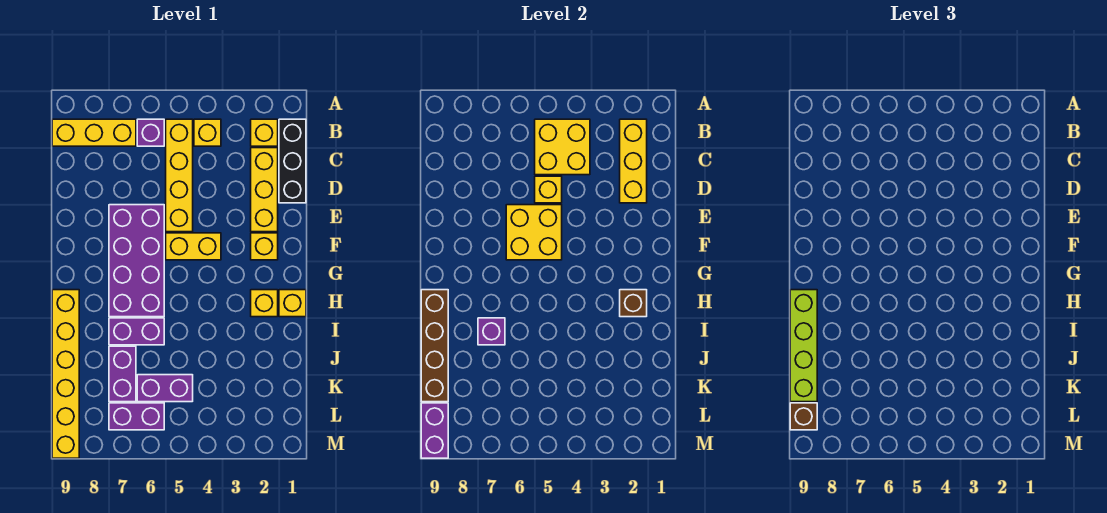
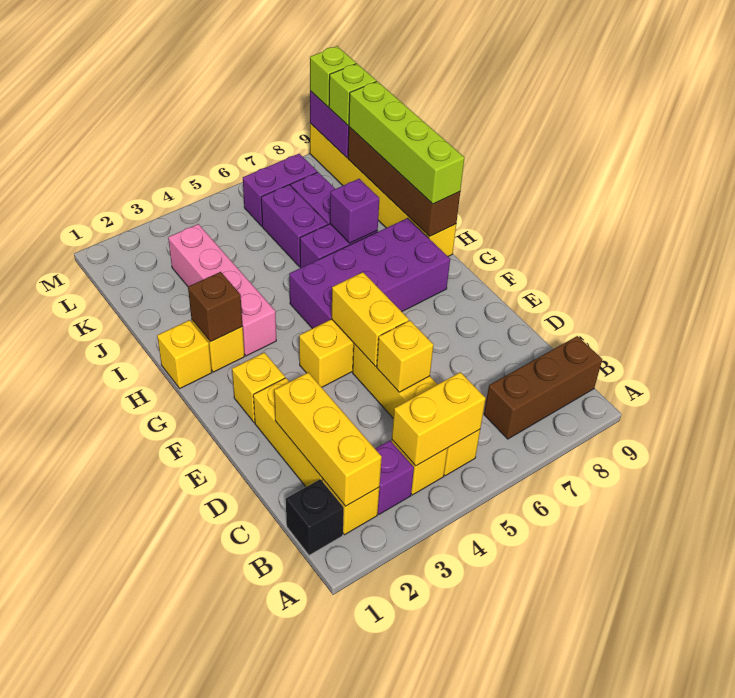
black brick B1:D1 level 1 -> black brick B1 level 1
yellow brick B4:C5 level 2 -> yellow brick B4:B5 level 2
purple brick B6 level 1 -> purple brick B3 level 1
yellow brick B7:B9 level 1 -> brown brick B7:B9 level 1
yellow brick E5:F6 level 2 -> yellow brick E5:F5 level 2
purple brick E6:H7 level 1 -> purple brick G5:H8 level 1
none -> pink brick H3:K3 level 1
purple brick K5:K6 level 1 -> purple brick J6:K6 level 1
brown brick L9 level 3 -> lime brick L9 level 3
none -> lime brick M9 level 3

